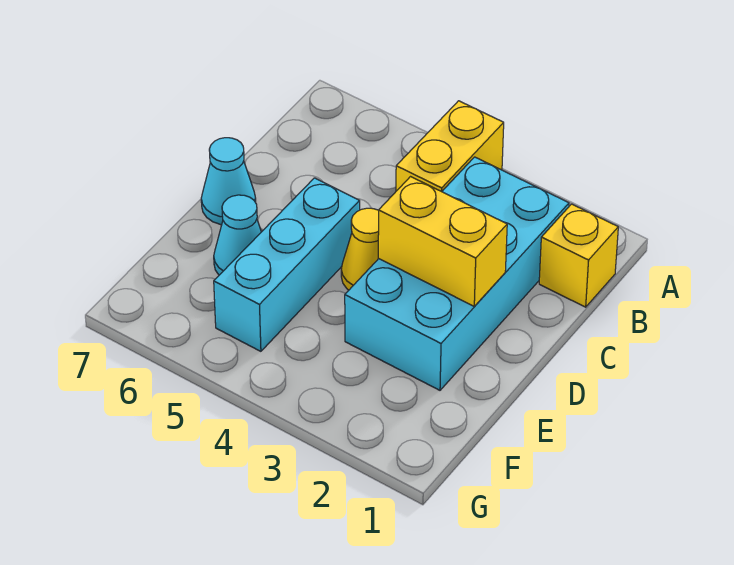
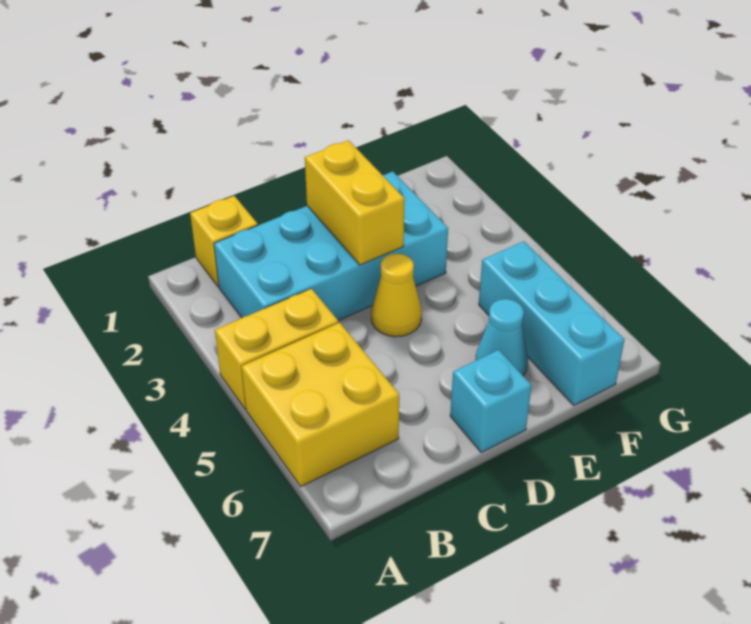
none -> yellow brick A5:B6 level 1
cyan brick D5:F5 level 1 -> cyan brick F5:F7 level 1
cyan cone D7 level 1 -> cyan brick D7 level 1

